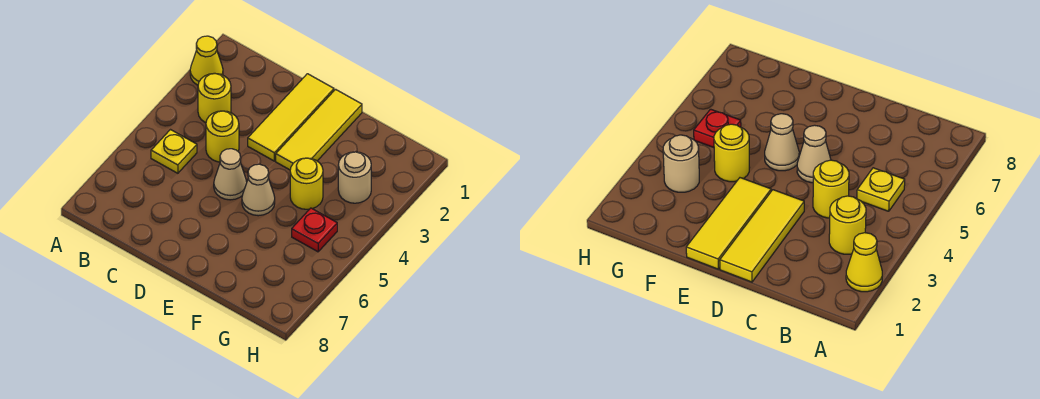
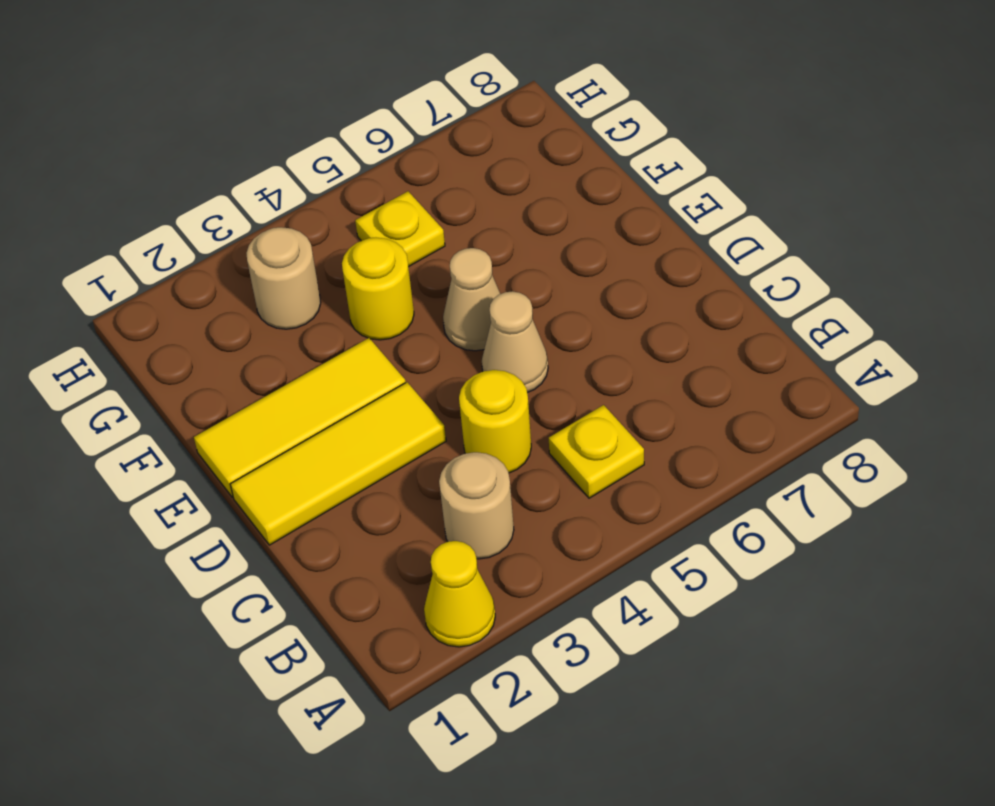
yellow round brick B3 level 1 -> tan round brick B3 level 1
red plate G5 level 1 -> yellow plate G5 level 1

